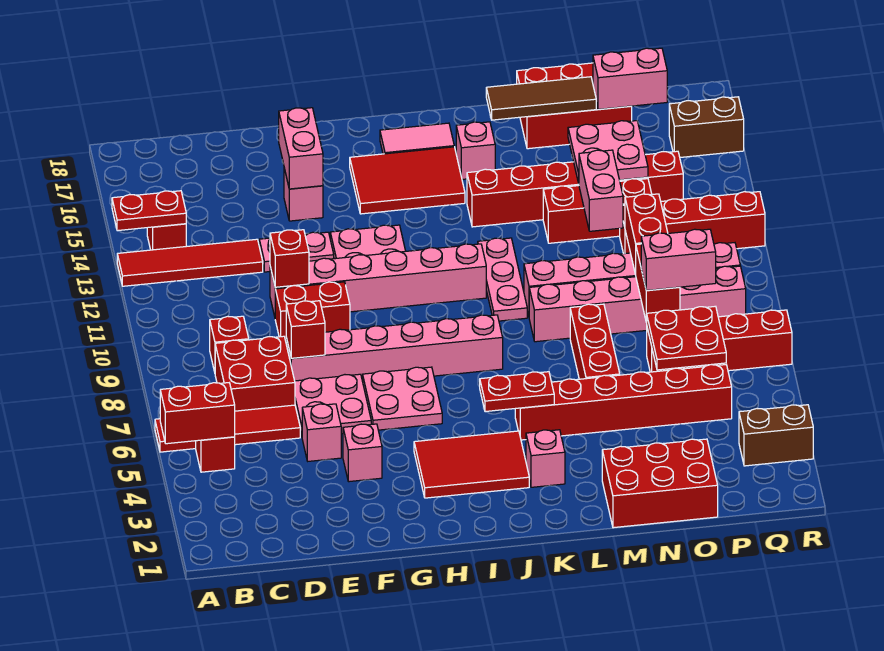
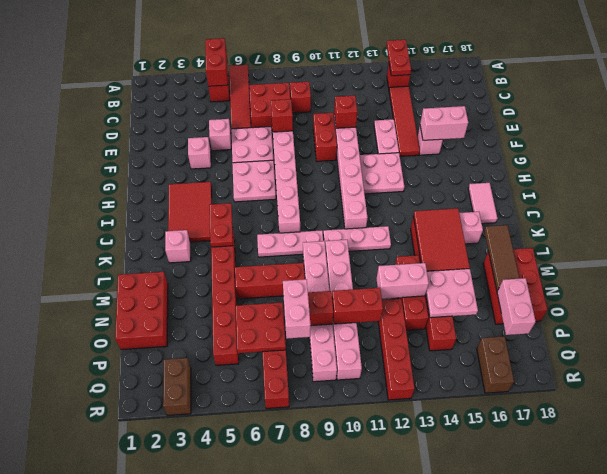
red tile A13:D13 level 1 -> red tile C14:F14 level 1
red tile H15:J16 level 1 -> red tile K14:M15 level 2
none -> pink plate K7:K9 level 1

